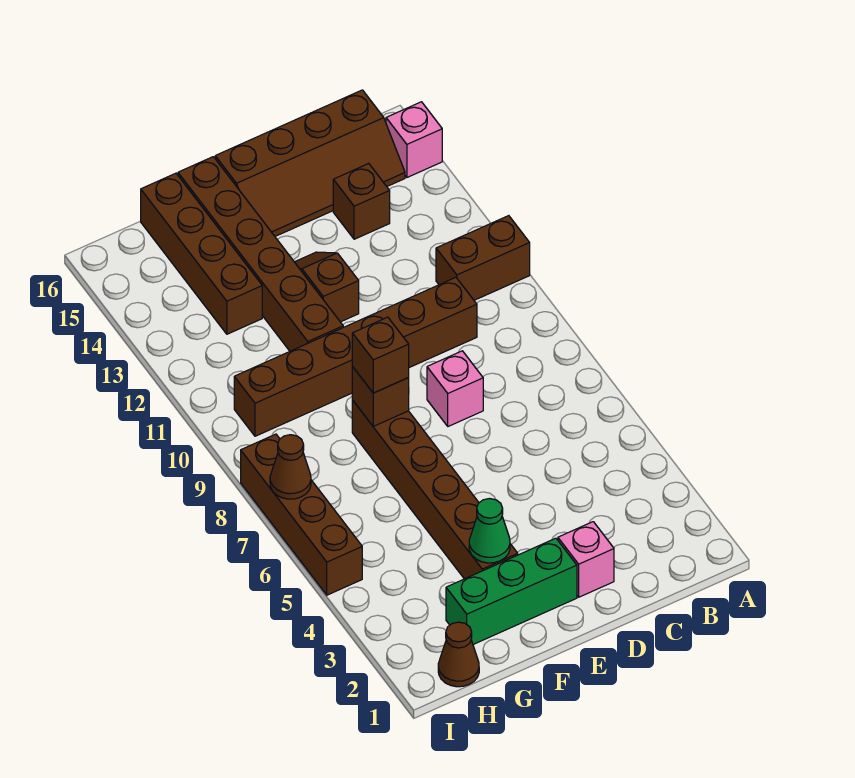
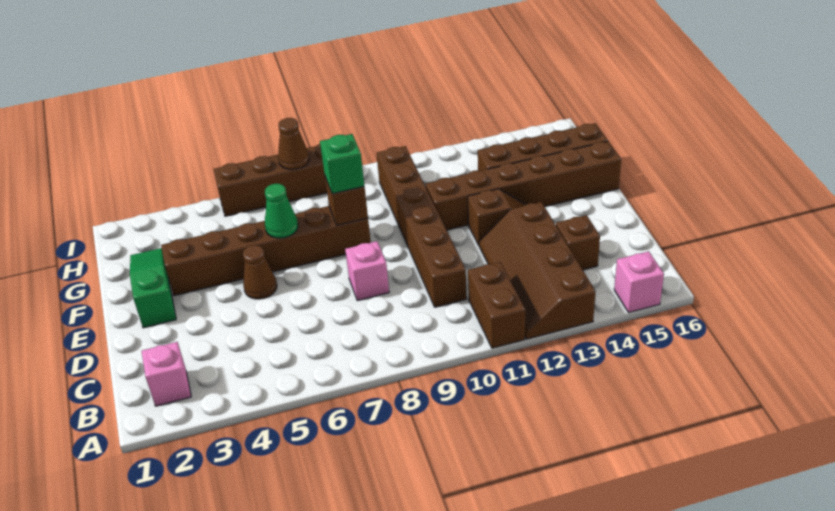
brown slope B15:E16 level 1 top 16 -> brown slope A12:D13 level 1 top 13
pink brick D2 level 1 -> pink brick B2 level 1
green brick E2:G2 level 1 -> green slope E2:G2 level 1 top E
green cone F3 level 2 -> green cone F6 level 2
brown brick F8 level 3 -> green brick F8 level 3
brown cone H1 level 1 -> brown cone E5 level 1

